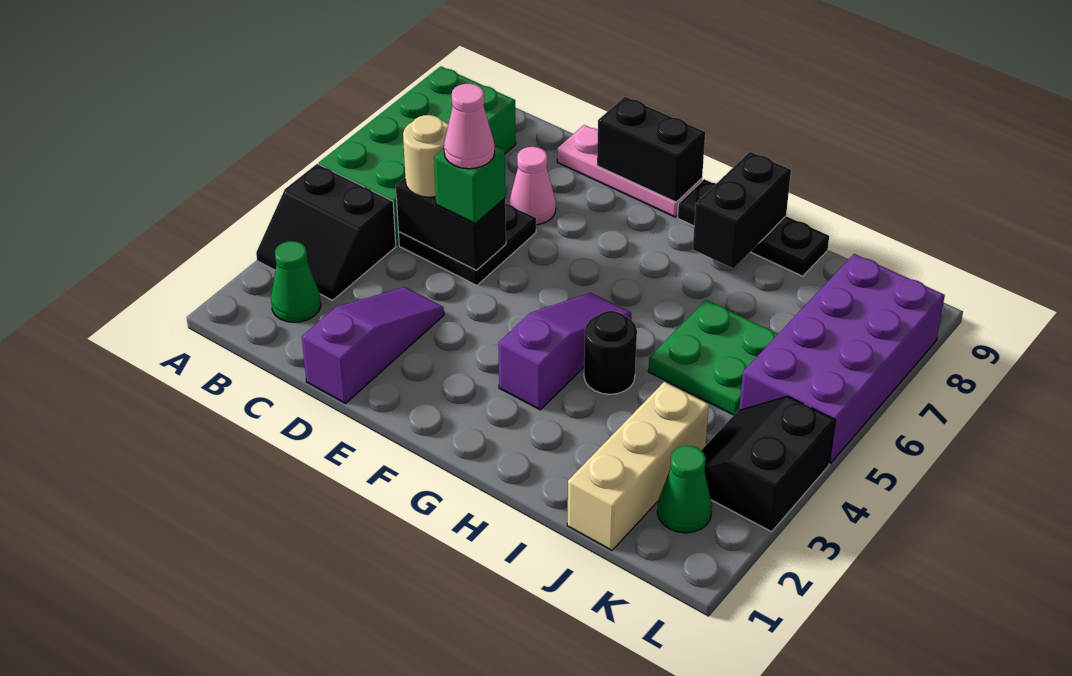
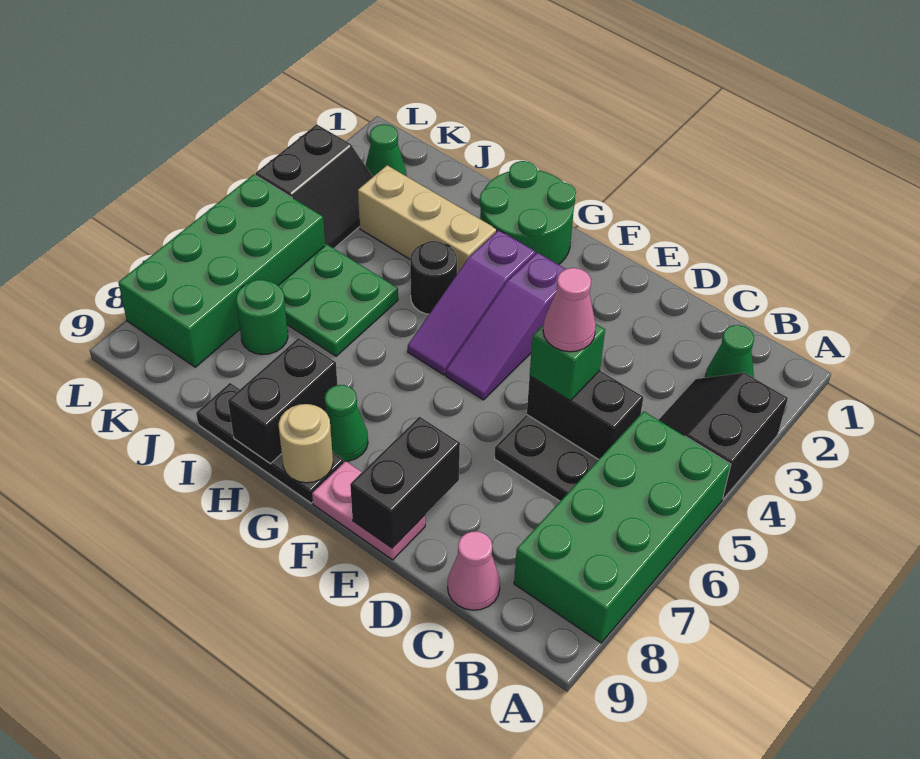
black slope A3:B4 level 1 top 4 -> black slope A3:B4 level 1 top A
tan round brick C5 level 3 -> tan round brick G9 level 2
purple slope D1:D3 level 1 top 1 -> purple slope F3:F5 level 1 top 3
pink cone D7 level 1 -> pink cone C9 level 1
pink plate D9:F9 level 1 -> pink plate E9:F9 level 1
black brick E9:F9 level 2 -> black brick E8:E9 level 2
none -> green round brick G1:H2 level 1
none -> green cone G8 level 1
tan brick J1:J3 level 1 -> tan brick H3:J3 level 1
none -> green round brick J7 level 1
purple brick K5:L8 level 1 -> green brick K5:L8 level 1

